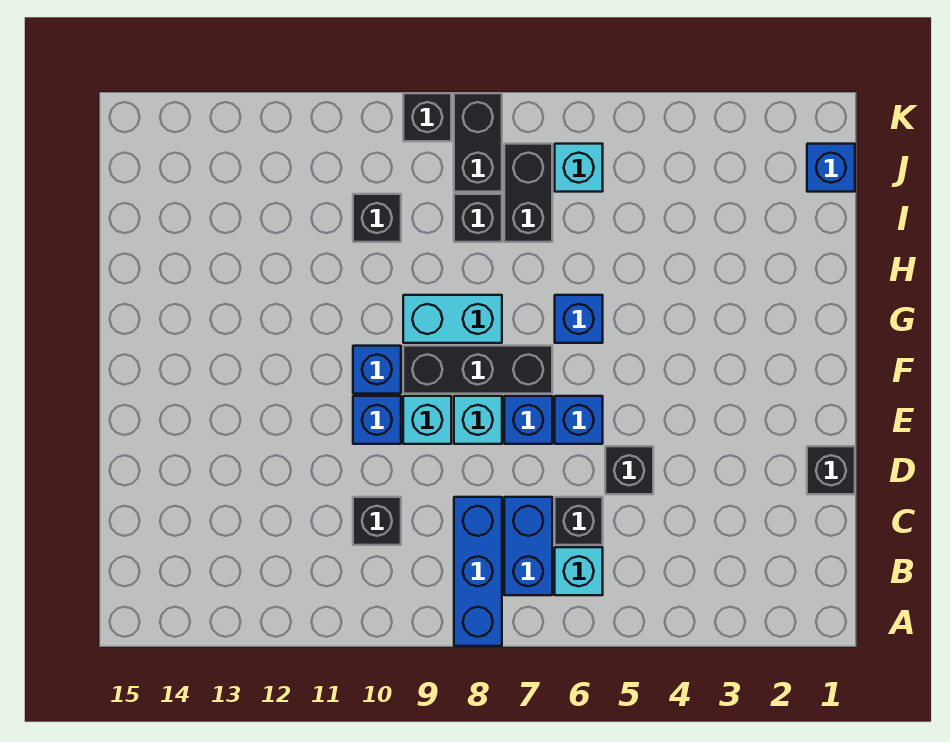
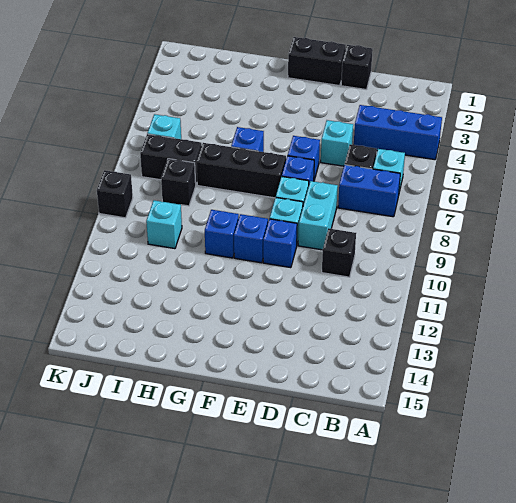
blue brick A8:C8 level 1 -> blue brick A4:C4 level 1
black brick D5 level 1 -> cyan brick D5 level 1
black brick F7:F9 level 1 -> black brick F7:H7 level 1
cyan brick G8:G9 level 1 -> cyan brick D8:D9 level 1
black brick I10 level 1 -> cyan brick I10 level 1
blue brick J1 level 1 -> blue brick G10 level 1
black brick J8:K8 level 1 -> black brick E1:F1 level 1

